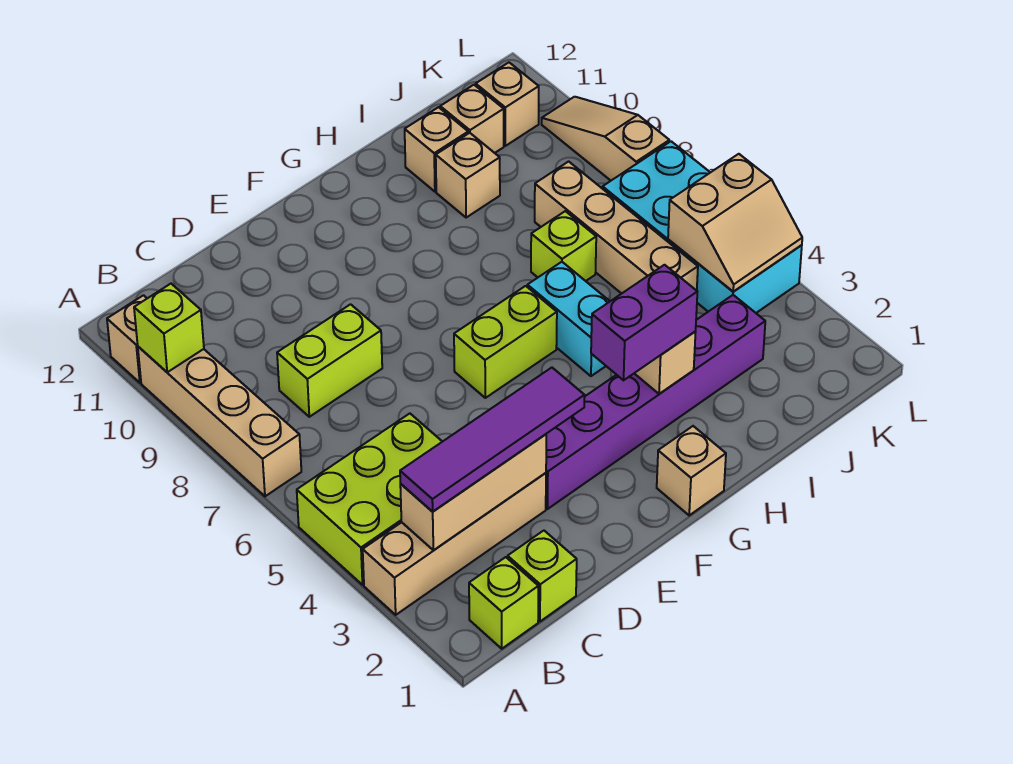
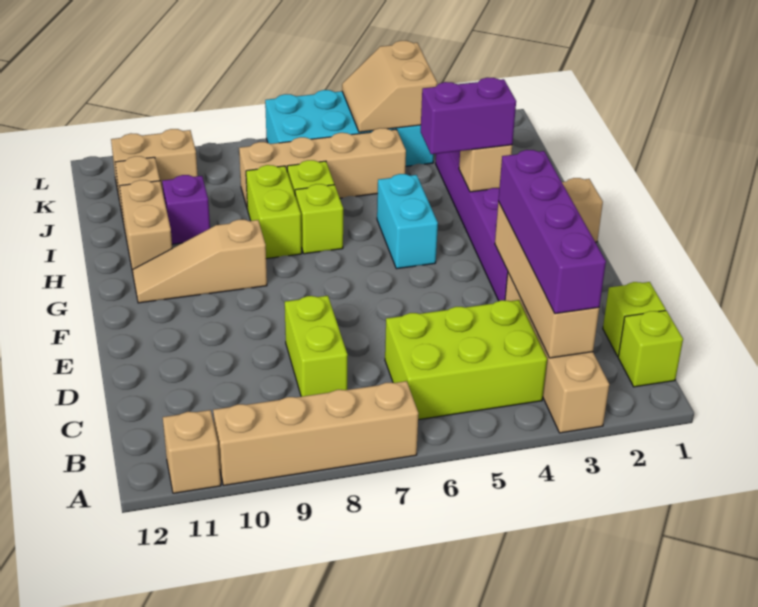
lime brick A4:C5 level 1 -> lime brick B4:C6 level 1
lime brick A10 level 2 -> lime brick H7 level 1
tan brick B3:D3 level 2 -> tan brick B3:E3 level 2
purple tile B3:E3 level 3 -> purple brick B3:E3 level 3
lime brick F6:G6 level 1 -> lime brick H8:I8 level 1
purple brick G3:H3 level 3 -> purple brick H3:H4 level 3
cyan brick H5:H6 level 1 -> cyan brick G5:H5 level 1
tan brick I10 level 1 -> purple brick I10 level 1
tan brick I11 level 1 -> tan brick H11:I11 level 1
tan slope K4:L5 level 2 top 5 -> tan slope K4:L5 level 2 top 4
tan brick K11 level 1 -> tan brick K10:K11 level 1
tan slope L8:L10 level 1 top 8 -> tan slope G9:G11 level 1 top 9

